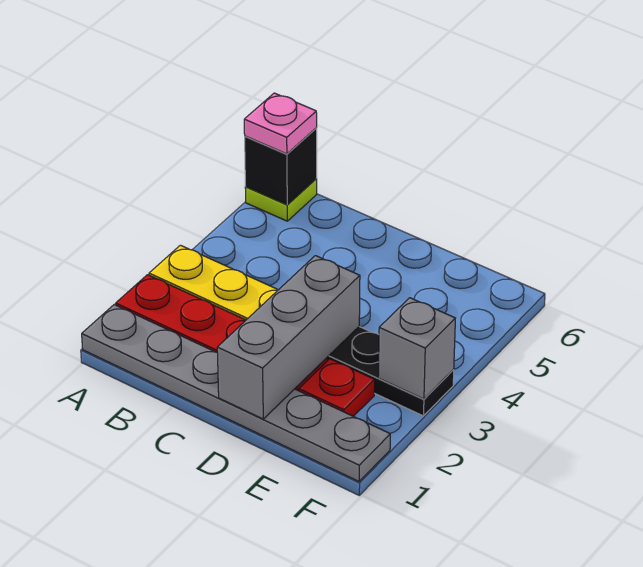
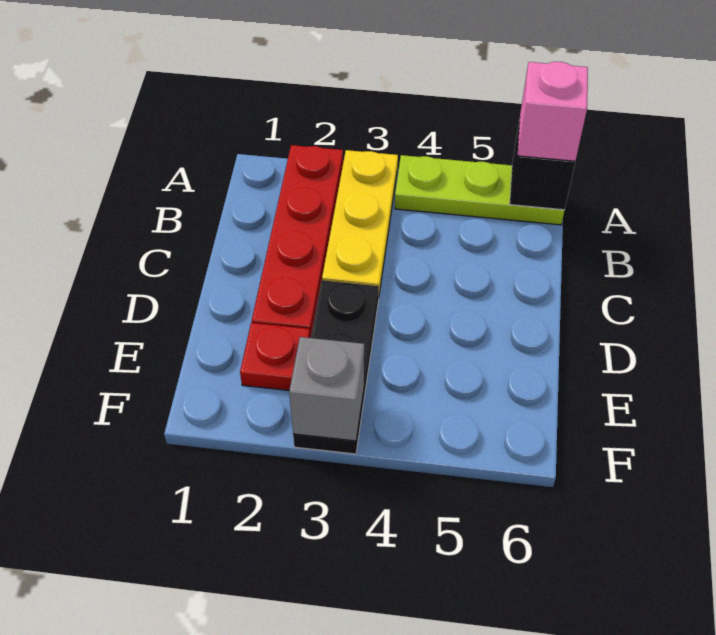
grey plate A1:F1 level 1 -> none
lime plate A6 level 1 -> lime plate A4:A6 level 1
pink plate A6 level 3 -> pink brick A6 level 3
grey brick D1:D3 level 2 -> none

